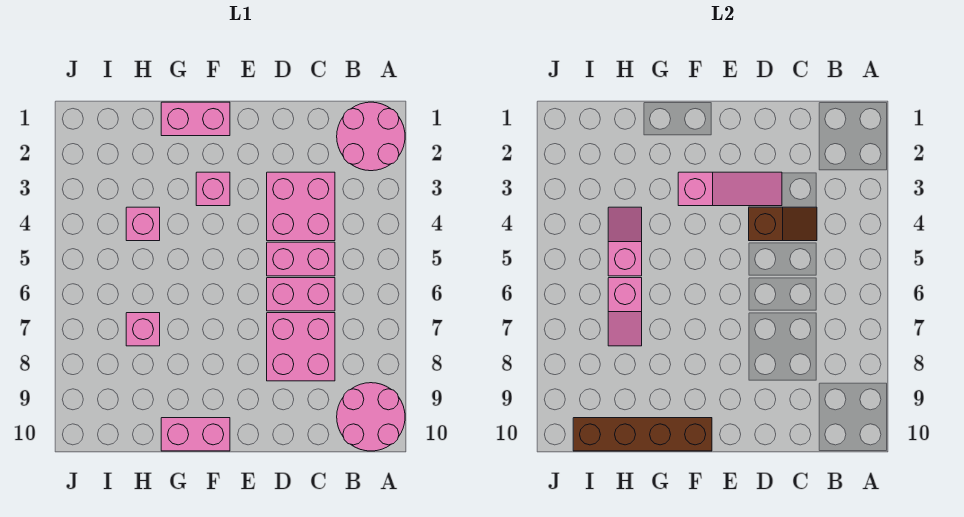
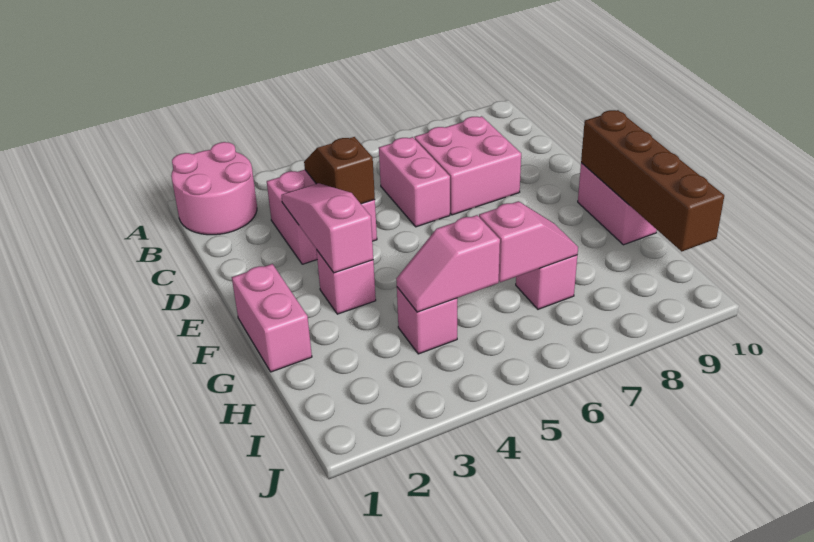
pink round brick A9:B10 level 1 -> none
pink brick C5:D5 level 1 -> none

